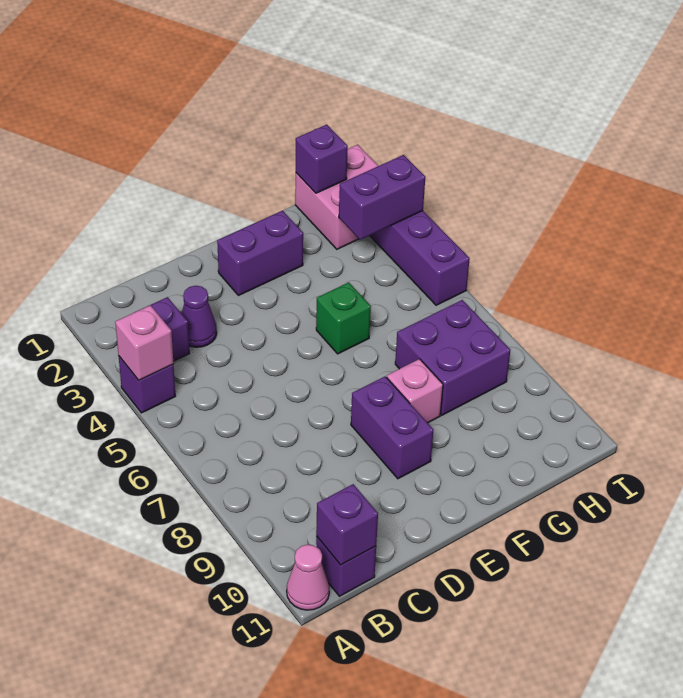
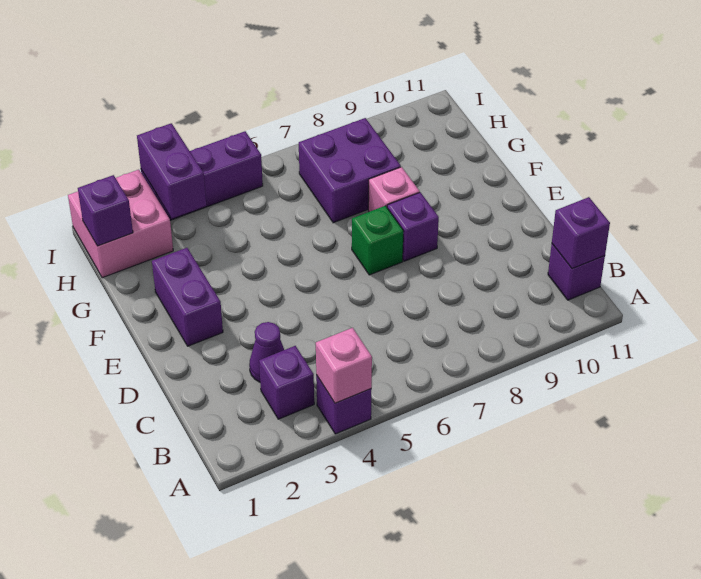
pink cone A11 level 1 -> none
purple brick E8:E9 level 1 -> purple brick E8 level 1
green brick F5 level 1 -> green brick E7 level 1

